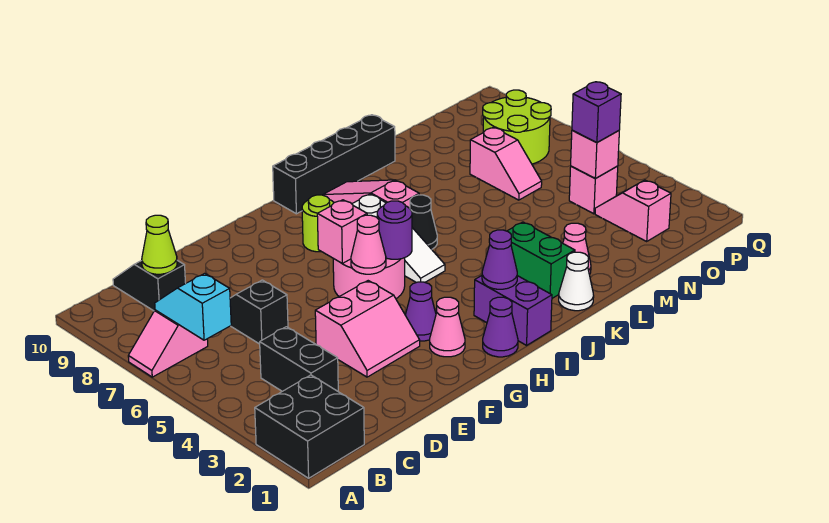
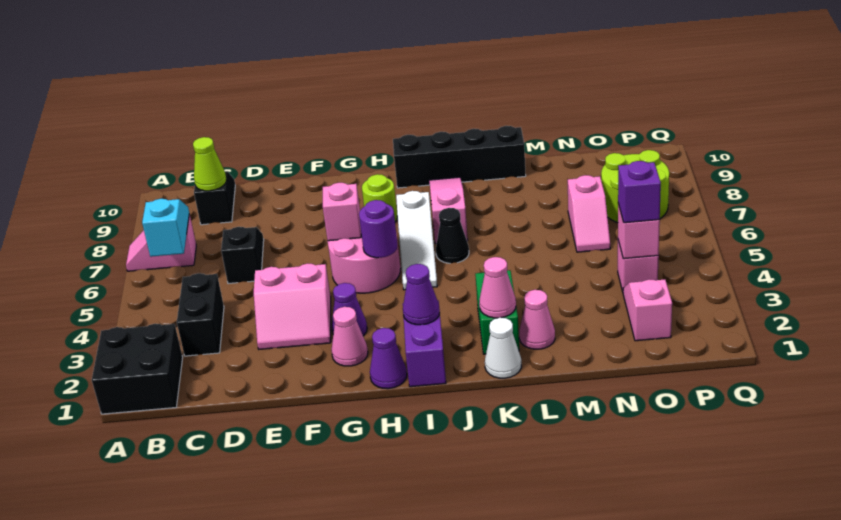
pink cone G5 level 2 -> pink cone K2 level 2

